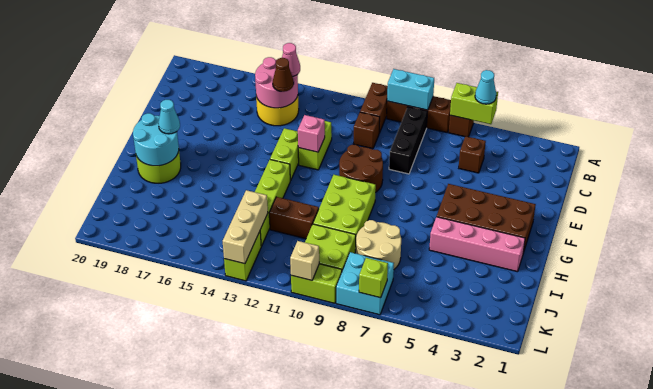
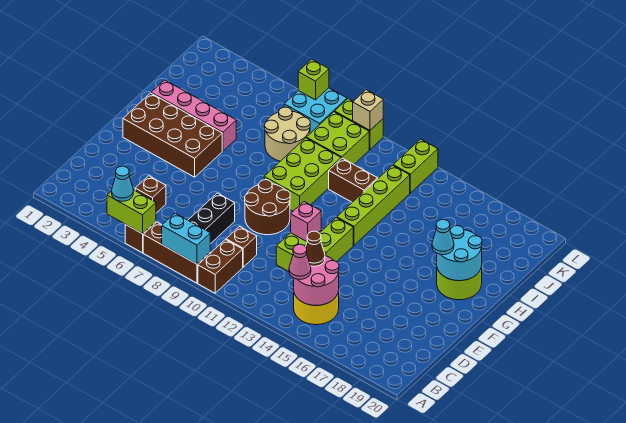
tan brick J13:L13 level 2 -> none

